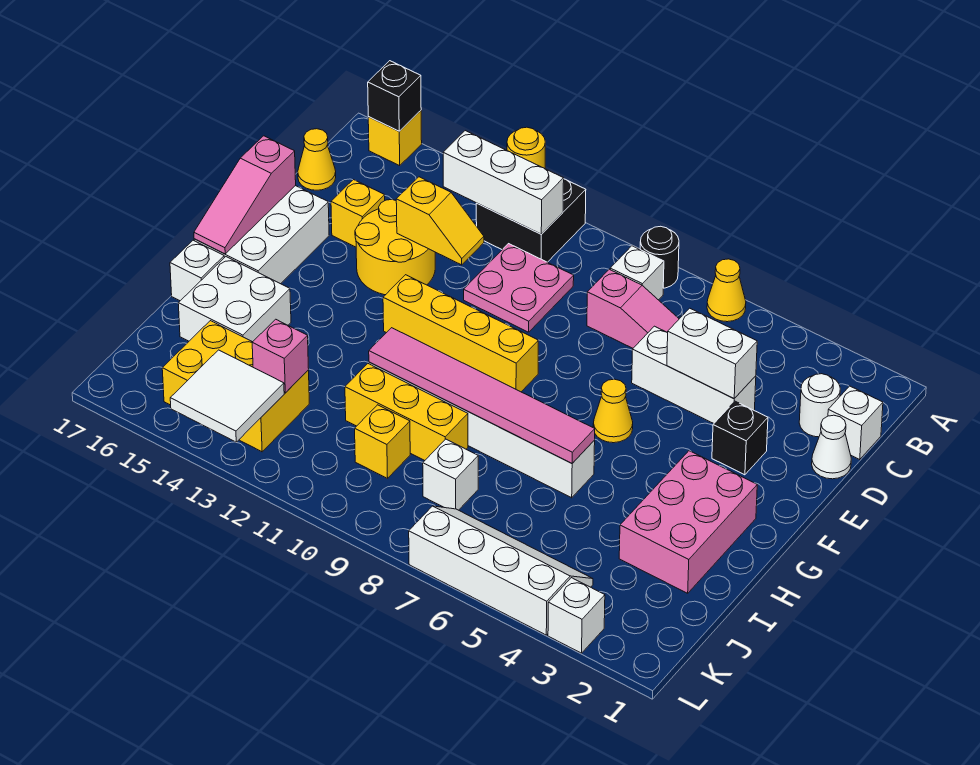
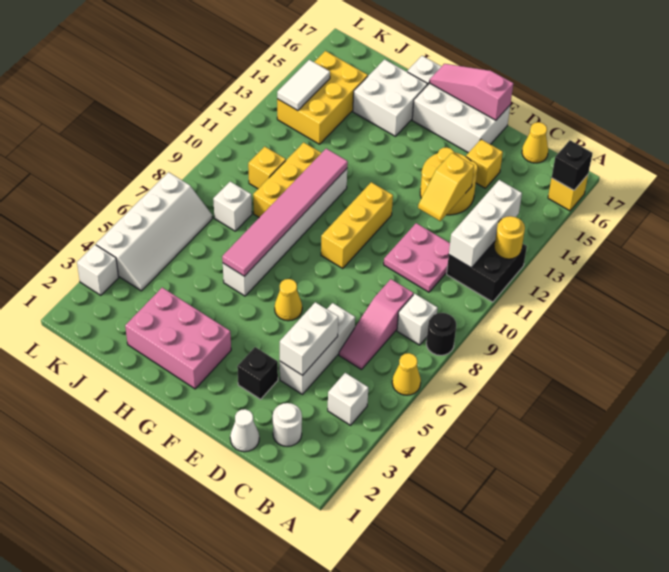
white brick C1 level 1 -> white brick B4 level 1
yellow brick F9:F12 level 1 -> yellow brick F9:F11 level 1
pink brick J13 level 2 -> none
white tile K13:L14 level 2 -> white tile K13:K14 level 2

